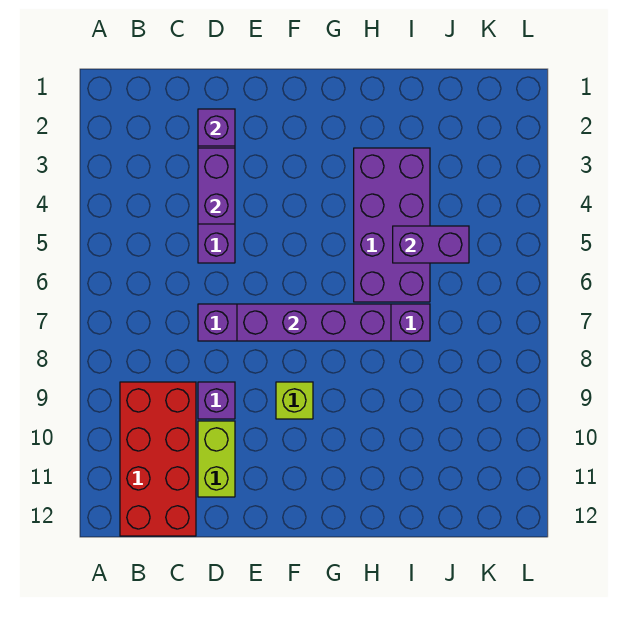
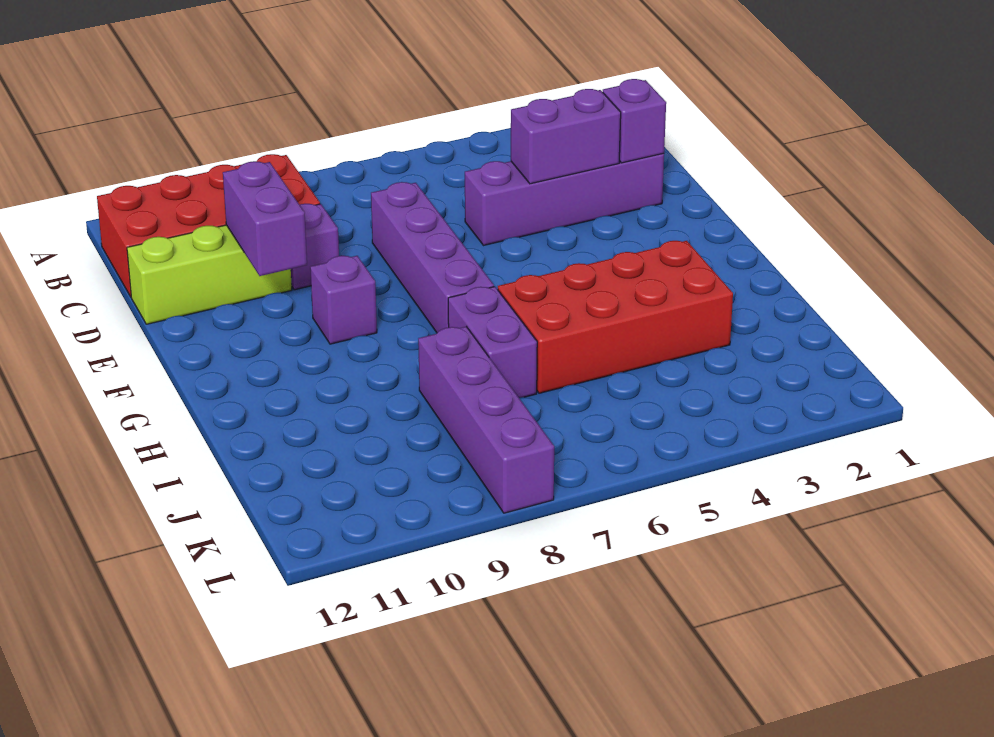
lime brick D10:D11 level 1 -> lime brick D10:D12 level 1
purple brick E7:H7 level 2 -> purple brick I8:L8 level 1
lime brick F9 level 1 -> purple brick F9 level 1
purple brick H3:I6 level 1 -> red brick H3:I6 level 1
purple brick I5:J5 level 2 -> purple brick D10:E10 level 2

